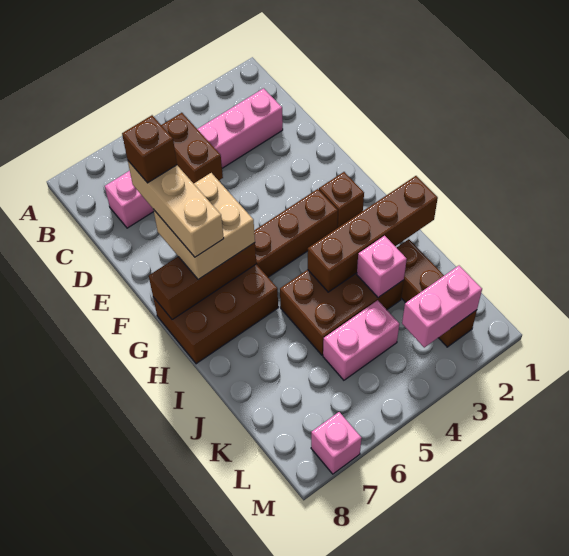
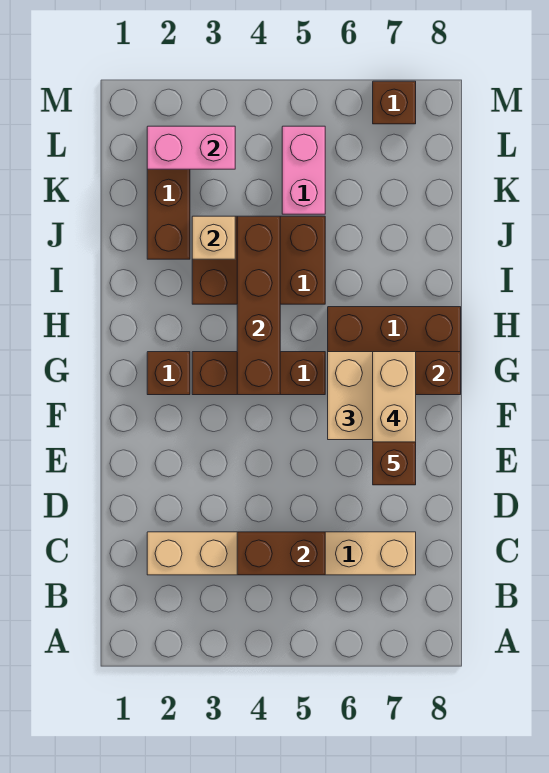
pink brick C2:C7 level 1 -> tan brick C2:C7 level 1
brown brick C5:D5 level 2 -> brown brick C4:C5 level 2
brown brick I1:I4 level 2 -> brown brick G4:J4 level 2
pink brick J3 level 2 -> tan brick J3 level 2
pink brick K4:K5 level 1 -> pink brick K5:L5 level 1
pink brick M7 level 1 -> brown brick M7 level 1

